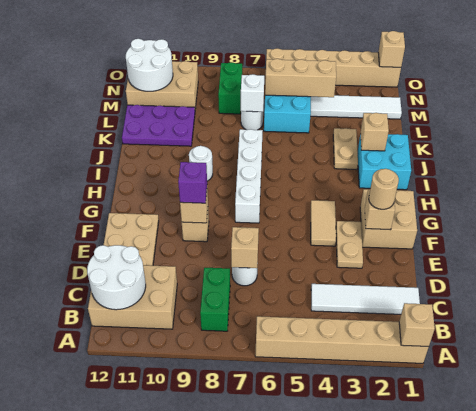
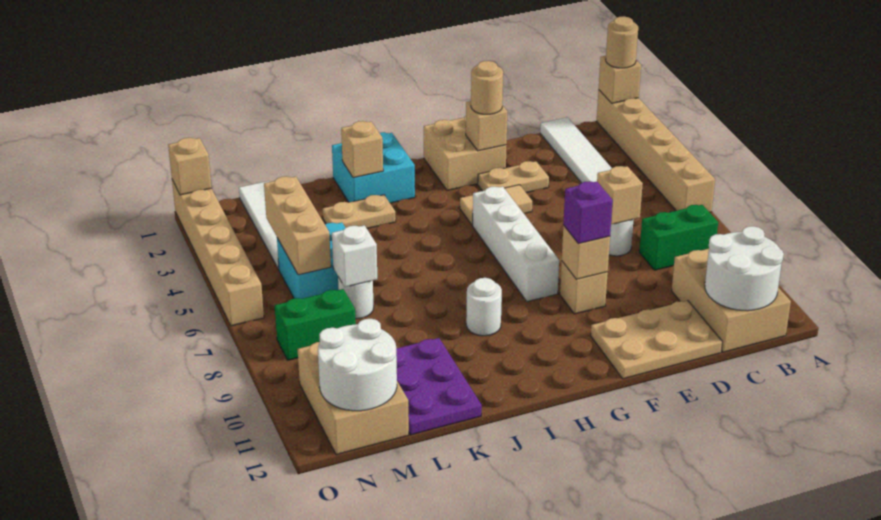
none -> tan round brick A1 level 3
white brick G7:J7 level 1 -> white brick G5:G8 level 1

